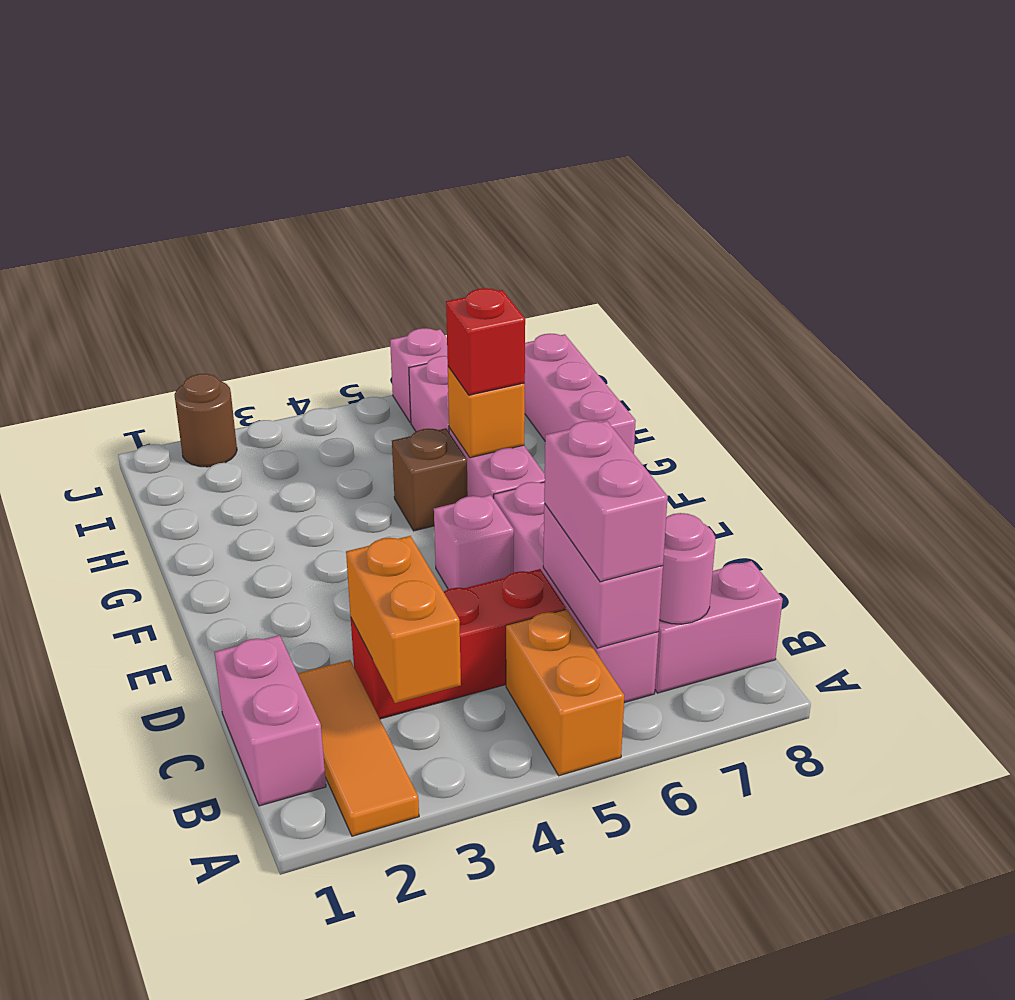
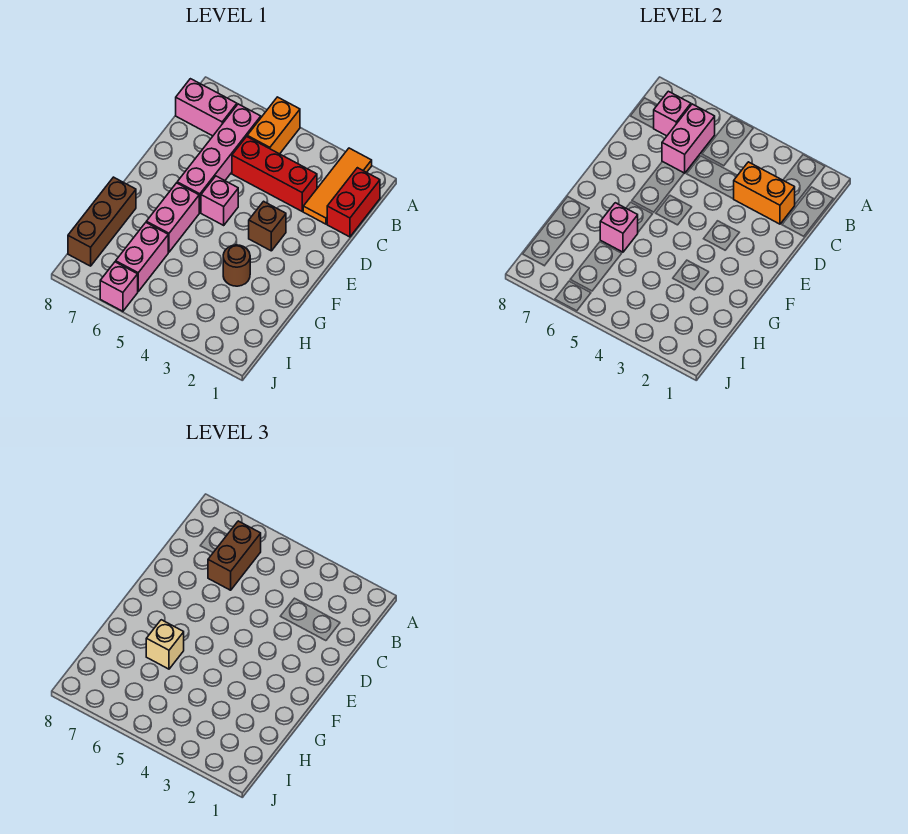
pink brick B1:C1 level 1 -> red brick B1:C1 level 1
orange brick B3:C3 level 2 -> orange brick C2:C3 level 2
pink brick B6:C6 level 3 -> brown brick B6:C6 level 3
pink round brick B7 level 2 -> pink brick B7 level 2
brown brick G5 level 1 -> brown brick E3 level 1
orange brick G6 level 2 -> pink brick G6 level 2
red brick G6 level 3 -> tan brick G6 level 3
pink brick G8:I8 level 1 -> brown brick G8:I8 level 1
brown round brick J2 level 1 -> brown round brick G3 level 1

